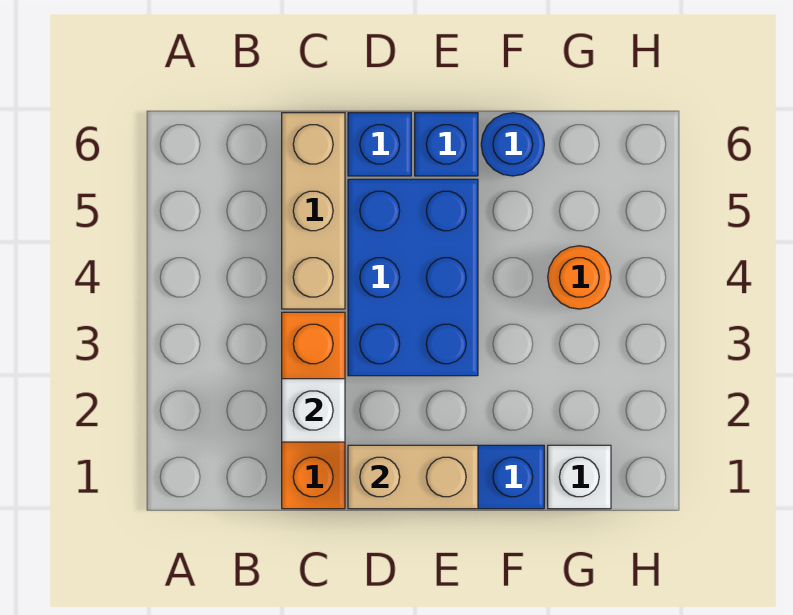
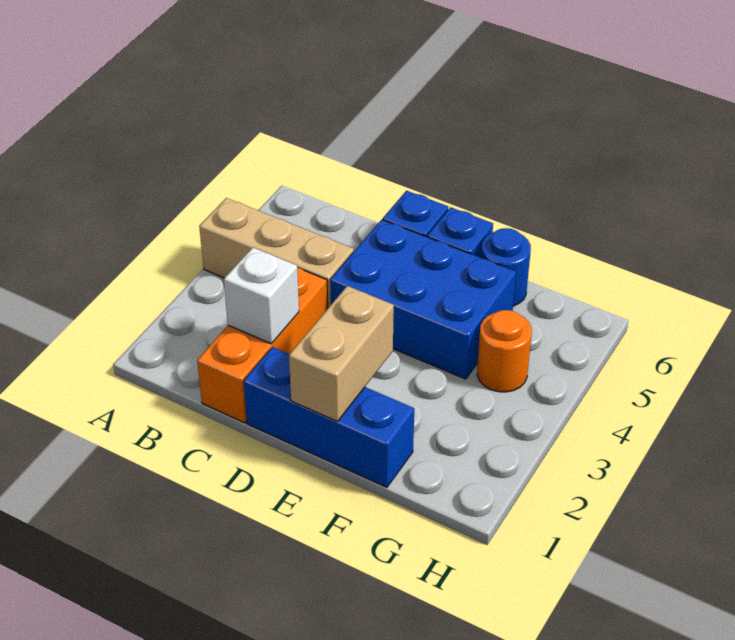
tan brick C4:C6 level 1 -> tan brick A4:C4 level 1
tan brick D1:E1 level 2 -> tan brick E1:E2 level 2
blue brick D3:E5 level 1 -> blue brick D4:F5 level 1
white brick G1 level 1 -> none

